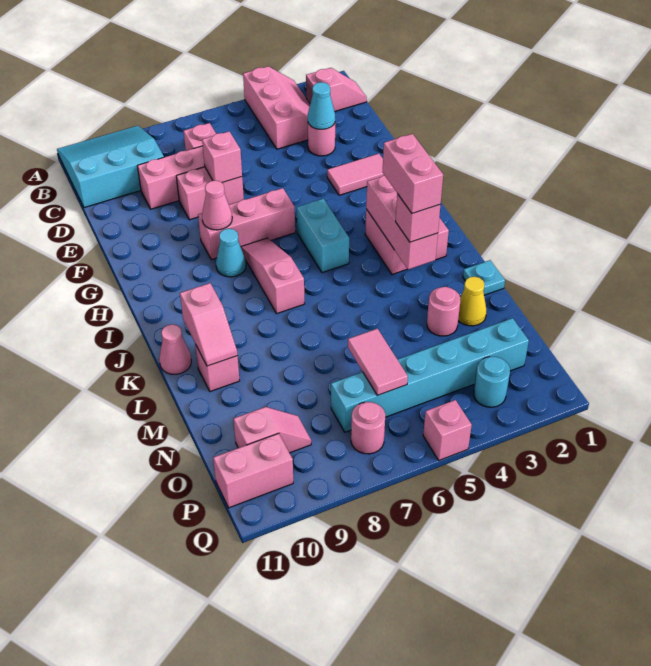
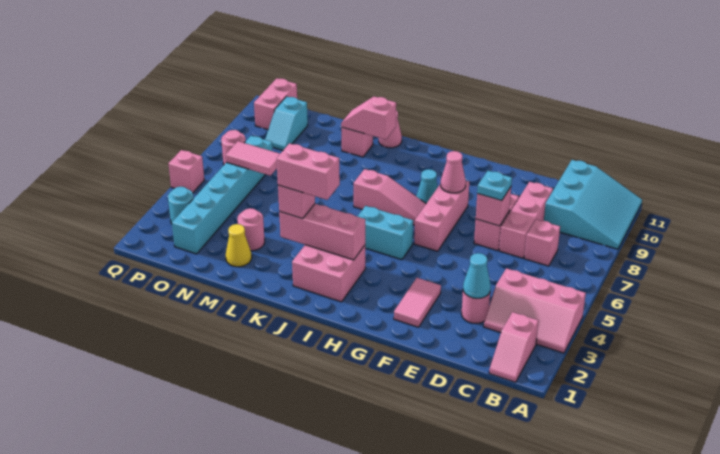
cyan plate L1 level 1 -> cyan plate E7 level 3
pink slope O9:O10 level 1 top 10 -> cyan slope O9:O10 level 1 top 10

